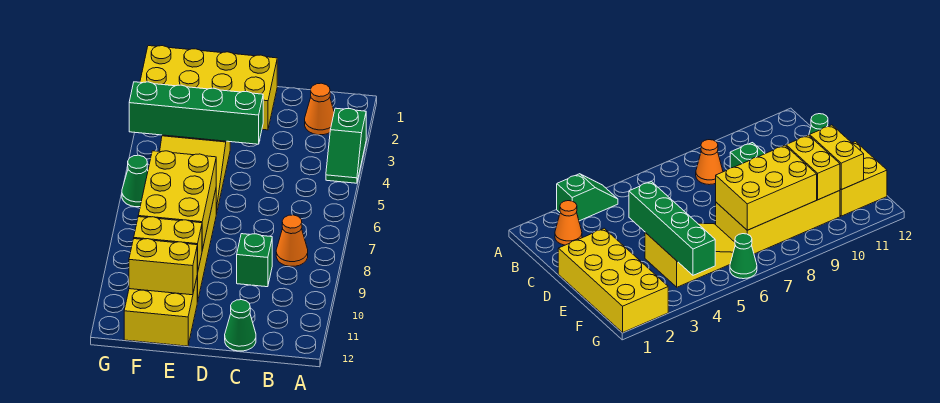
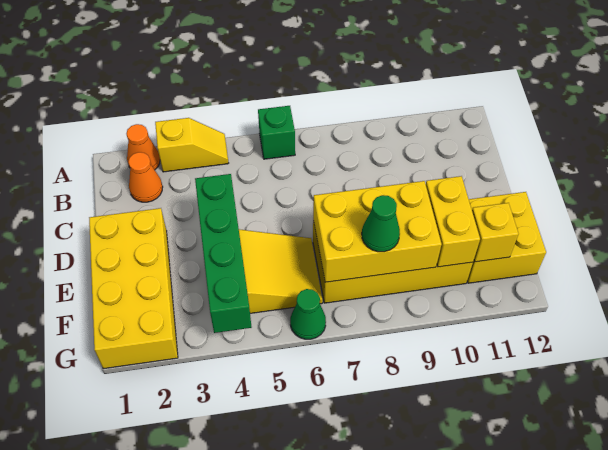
green slope A3:A4 level 1 top 3 -> yellow slope A3:A4 level 1 top 3
orange cone B8 level 1 -> orange cone A2 level 1
green brick C9 level 1 -> green brick A6 level 1
green cone C12 level 1 -> green cone F8 level 3
yellow brick E11:F11 level 2 -> yellow brick F11 level 2

